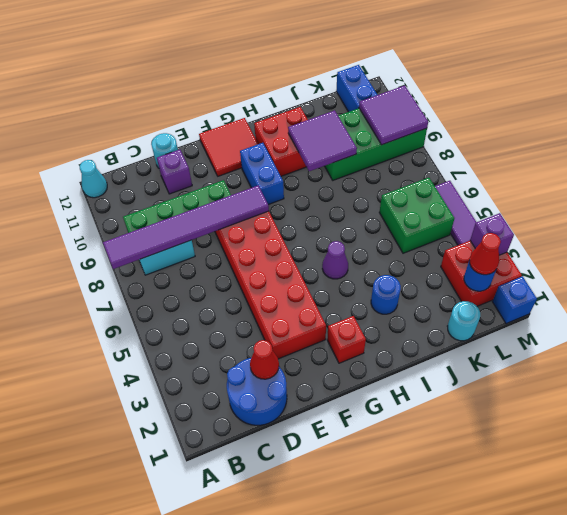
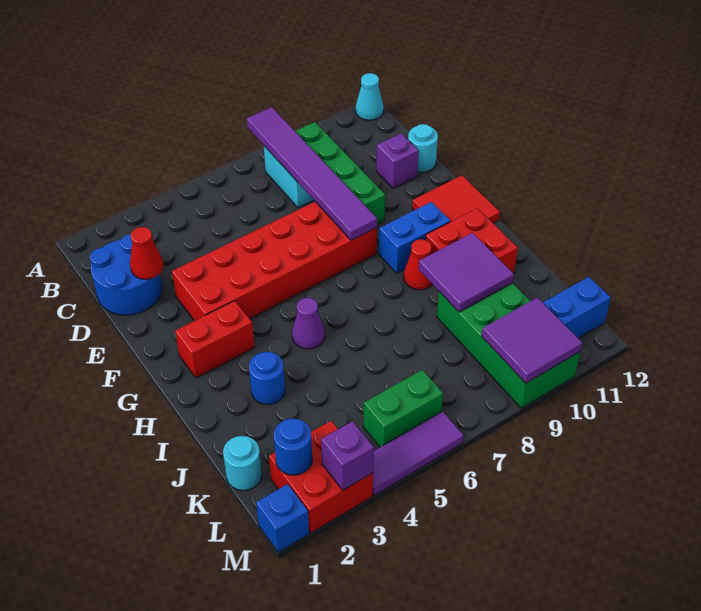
red brick G2 level 1 -> red brick G2:G3 level 1
green brick K5:L6 level 1 -> green brick L5:L6 level 1
red cone L2 level 3 -> red cone H9 level 1

